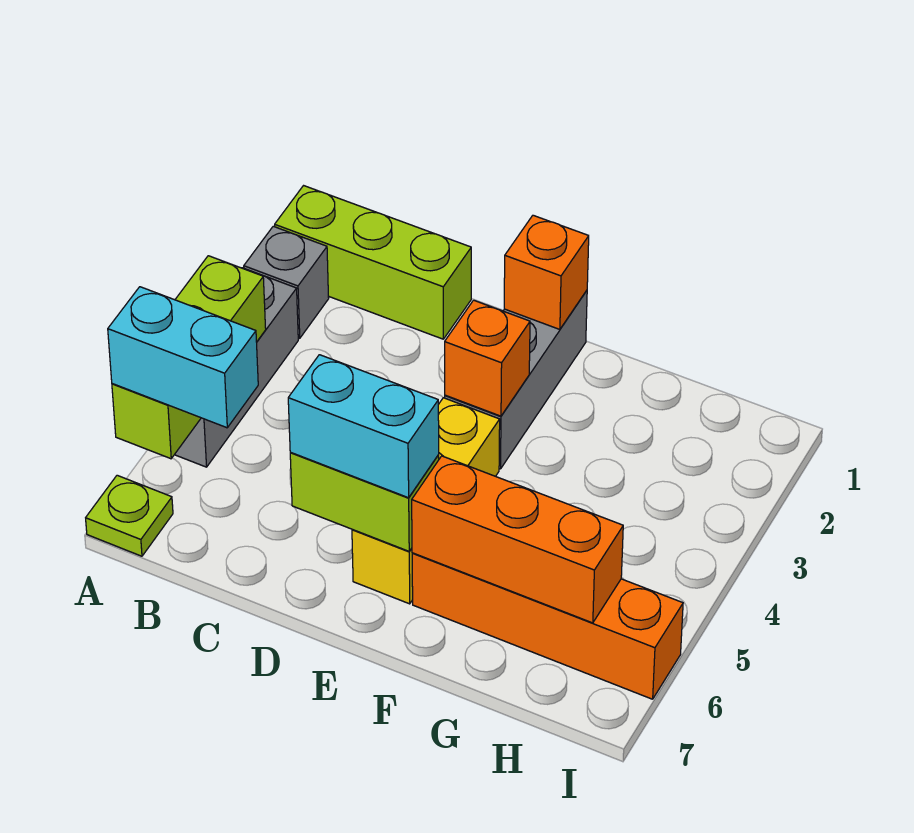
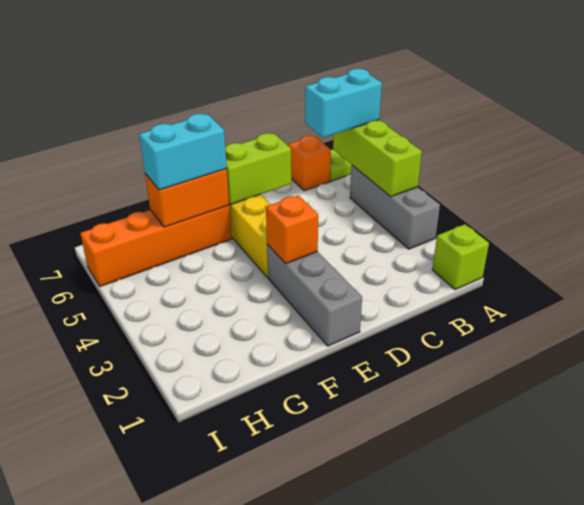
lime brick A1:C1 level 1 -> lime brick A1 level 1
grey brick A2 level 1 -> none
cyan brick D6:E6 level 3 -> cyan brick F6:G6 level 3
orange brick E1 level 2 -> orange brick B7 level 1
orange brick F6:H6 level 2 -> orange brick F6:G6 level 2

